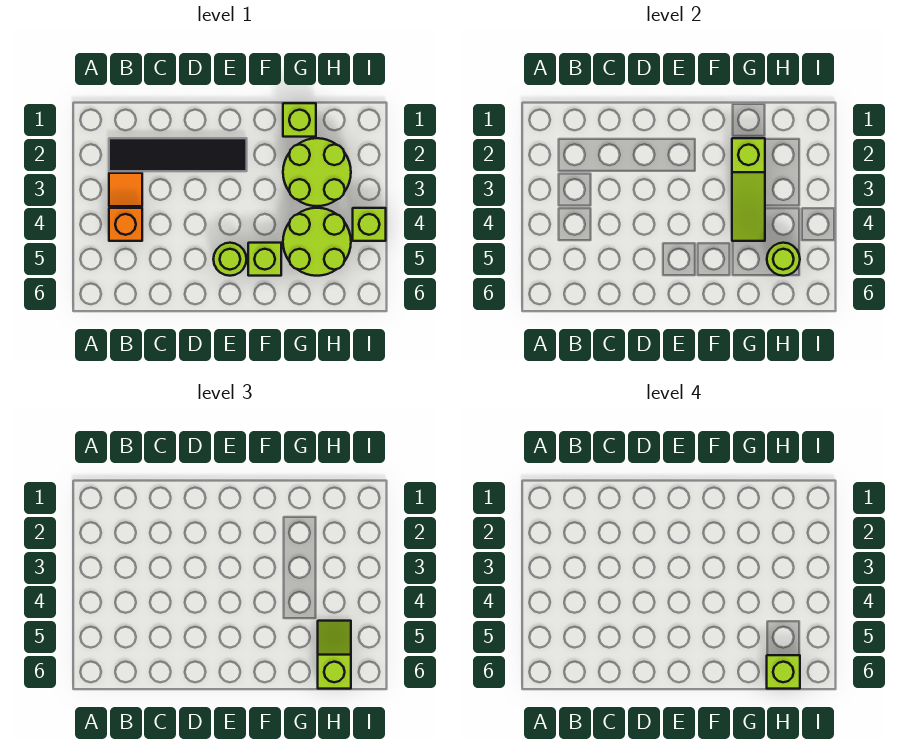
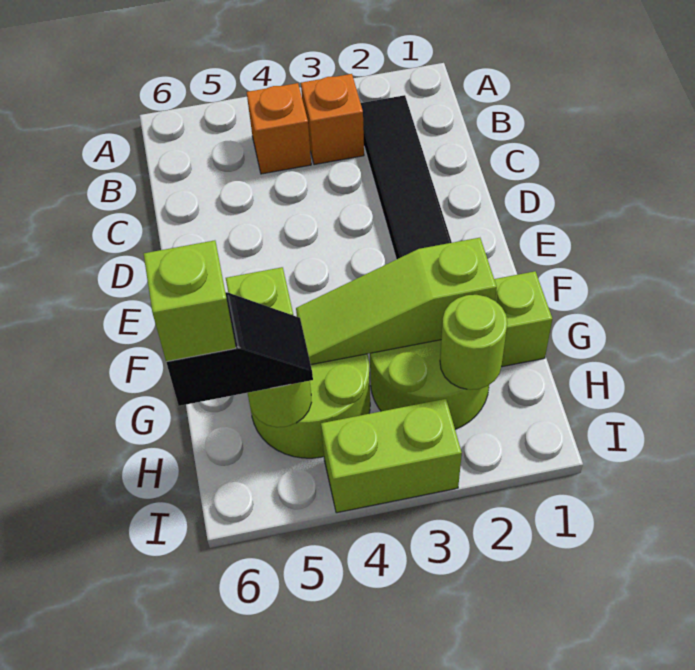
orange tile B3 level 1 -> orange brick B3 level 1
lime round brick E5 level 1 -> lime round brick H2 level 2
lime slope H5:H6 level 3 top 6 -> black slope H5:H6 level 3 top 6
lime brick I4 level 1 -> lime brick I3:I4 level 1

